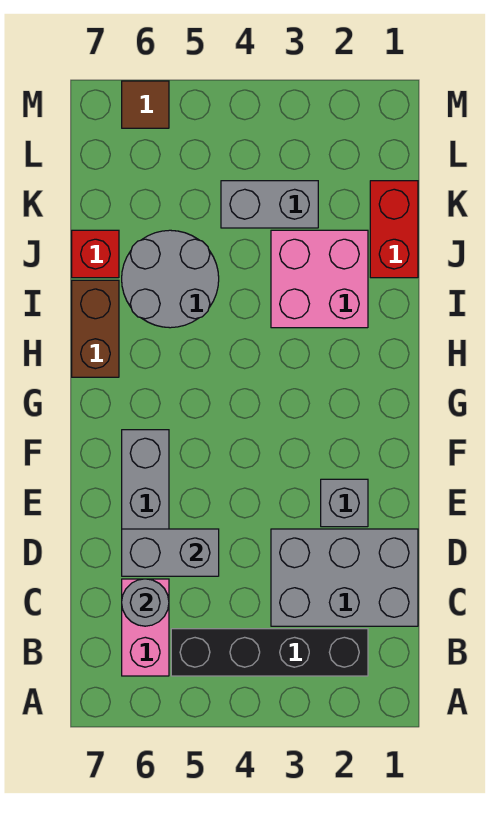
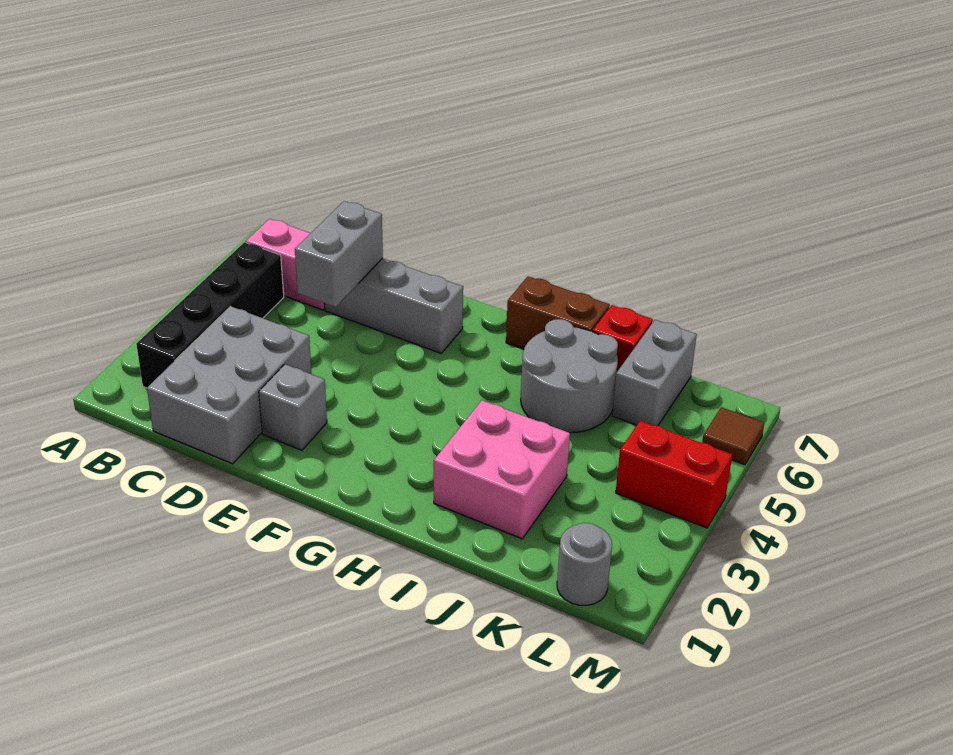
grey round brick C6 level 2 -> grey round brick L1 level 1
red brick J1:K1 level 1 -> red brick L4:M4 level 1
grey brick K3:K4 level 1 -> grey brick K6:K7 level 1

